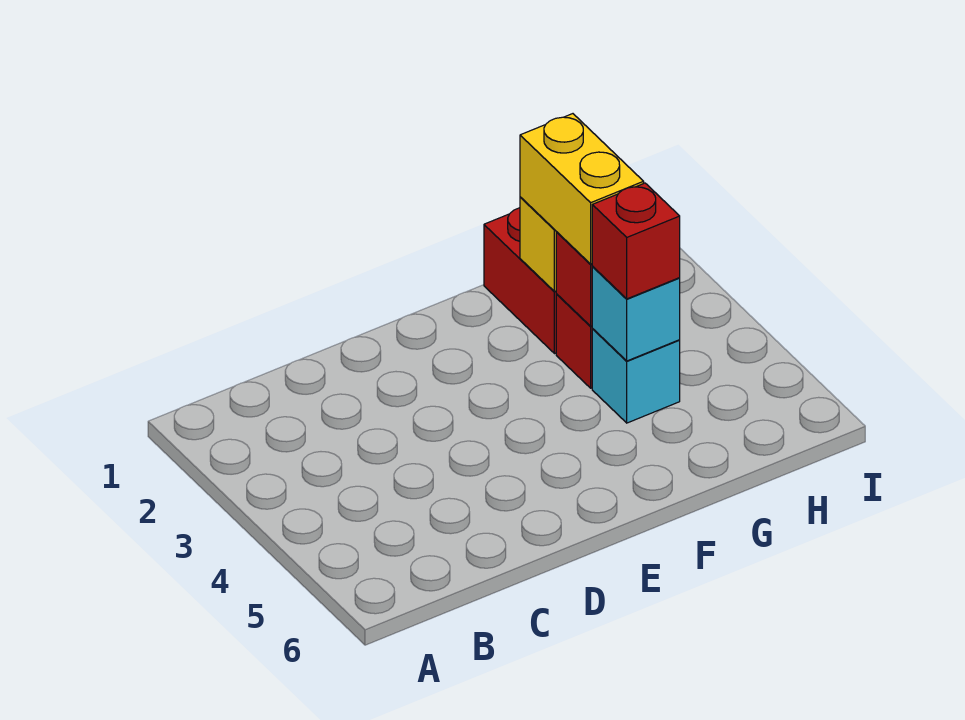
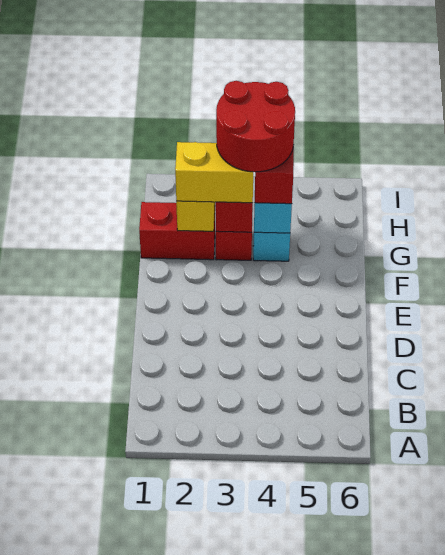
none -> red round brick G3:H4 level 4

